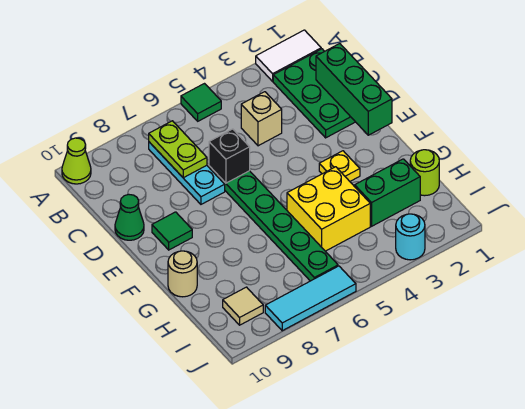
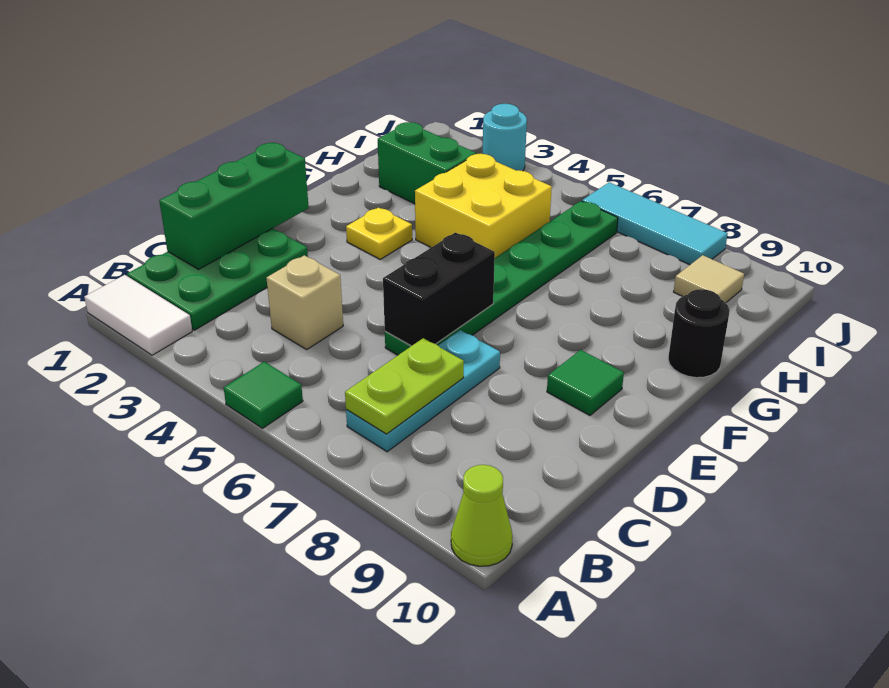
black brick D6 level 2 -> black brick D6:E6 level 2
green cone D10 level 1 -> none
tan round brick G10 level 1 -> black round brick G10 level 1
lime round brick H1 level 1 -> none

